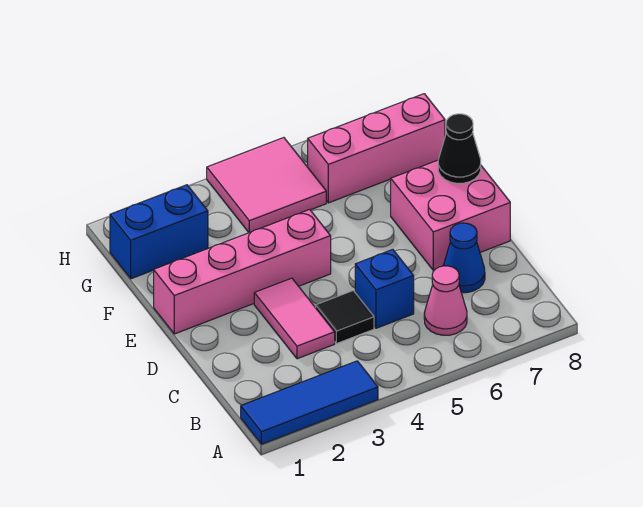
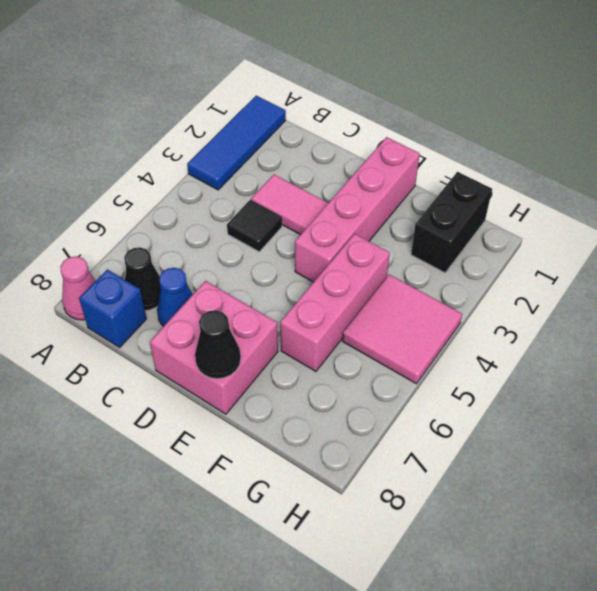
pink cone B6 level 1 -> pink cone A8 level 1
none -> black cone B7 level 1
blue brick C5 level 1 -> blue brick B8 level 1
blue brick G1:G2 level 1 -> black brick G1:G2 level 1
pink brick G6:G8 level 1 -> pink brick F4:F6 level 1

